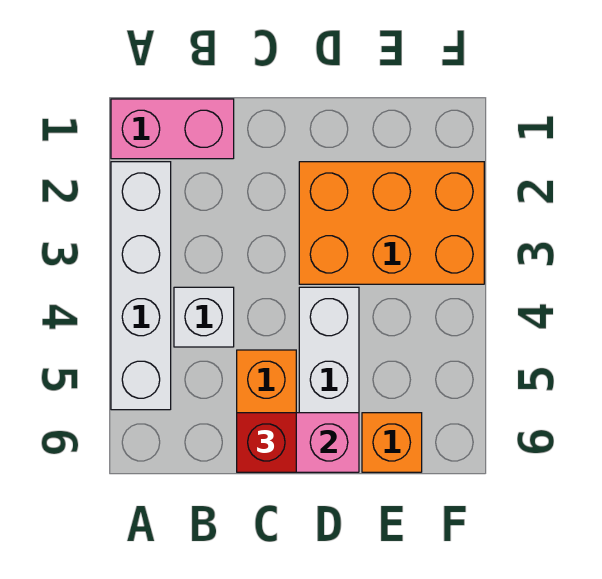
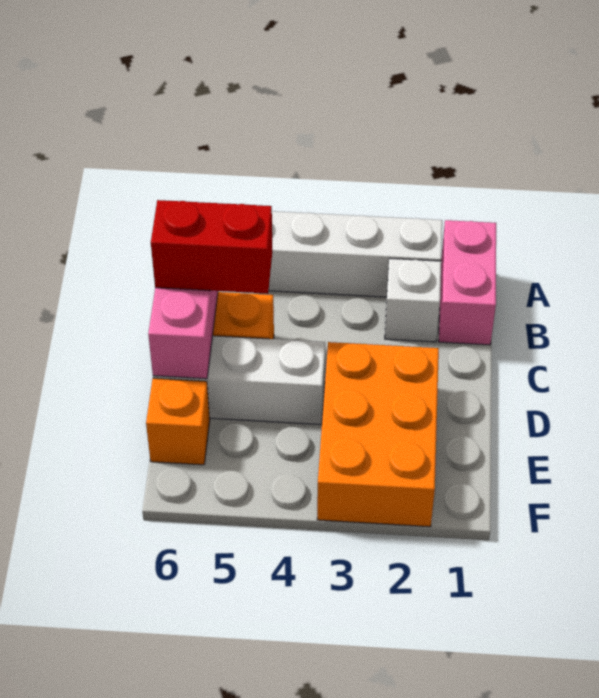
white brick B4 level 1 -> white brick B2 level 1
red brick C6 level 3 -> red brick C5:C6 level 3

